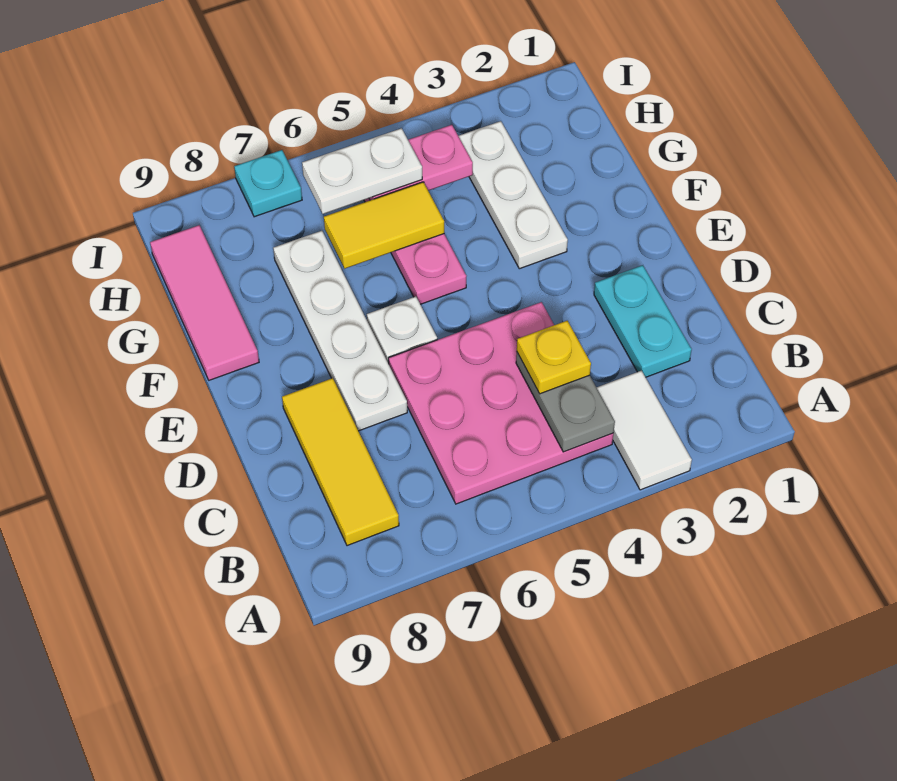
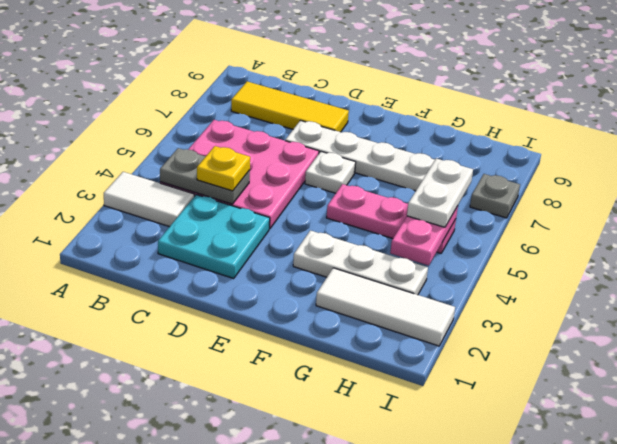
cyan plate C2:D2 level 1 -> cyan plate C2:D3 level 1
pink tile F9:H9 level 1 -> none
none -> white tile G2:I2 level 1
yellow tile G5:G6 level 2 -> none
cyan plate I7 level 1 -> grey plate I7 level 1

